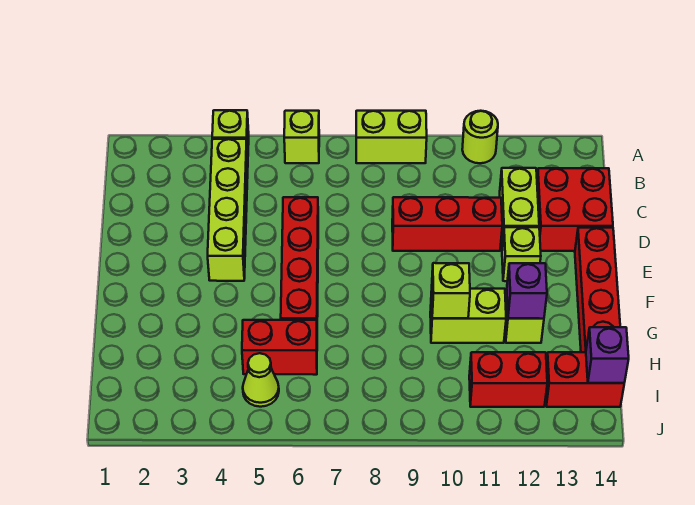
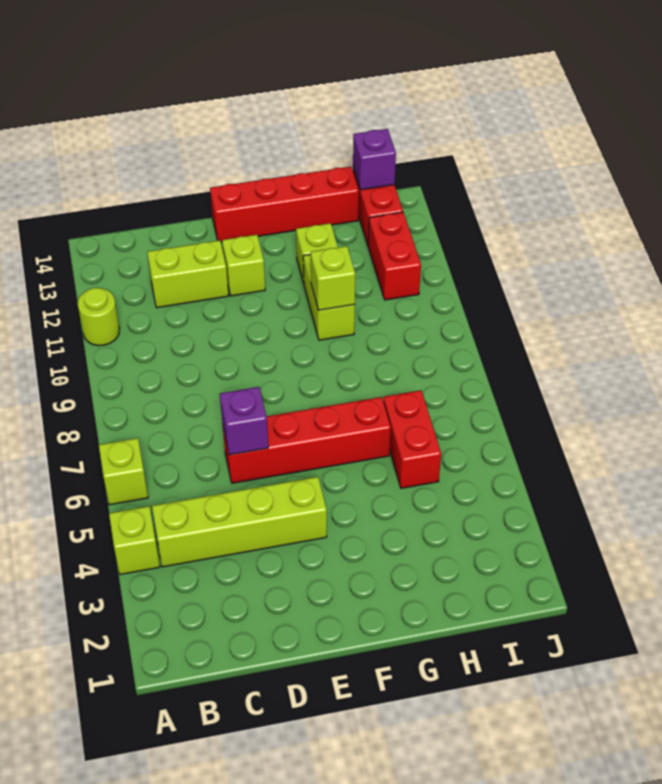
lime brick A8:A9 level 1 -> none
red brick C13:D14 level 1 -> none
red brick D9:D11 level 1 -> none
purple brick G12 level 2 -> purple brick D6 level 2
lime cone I5 level 1 -> none

